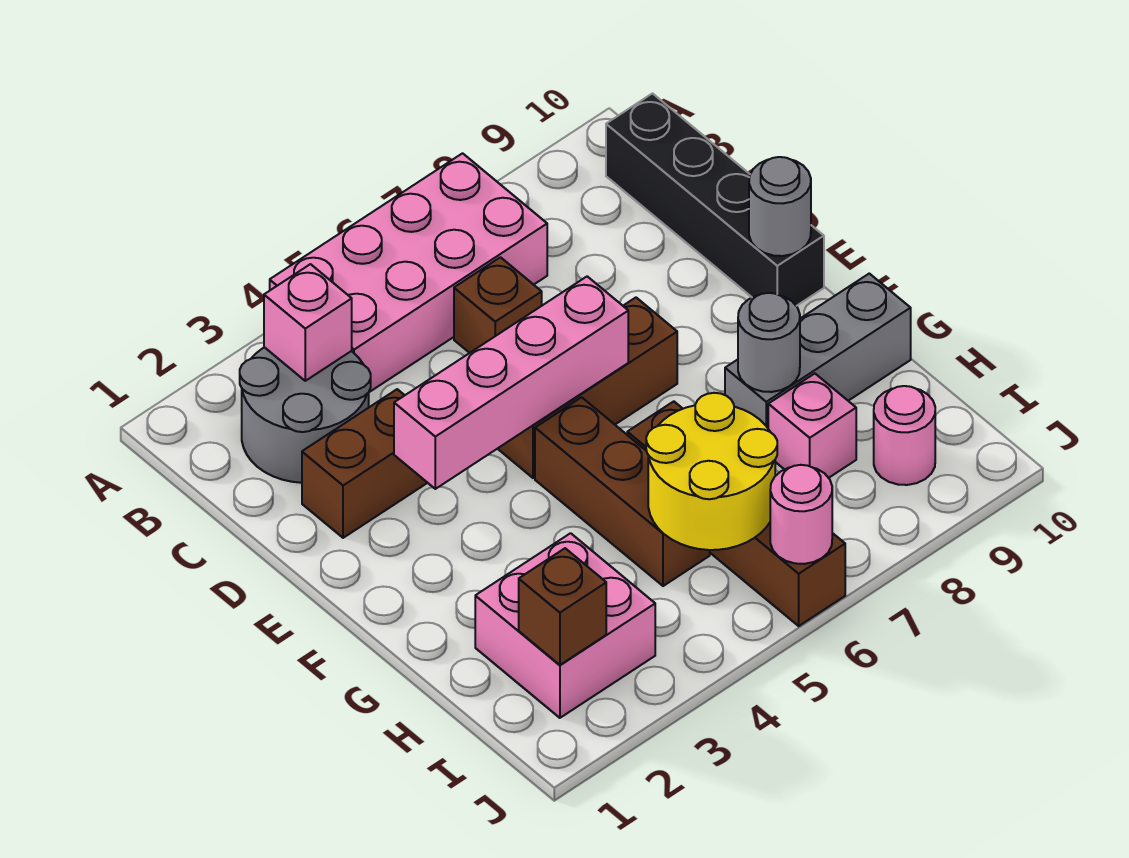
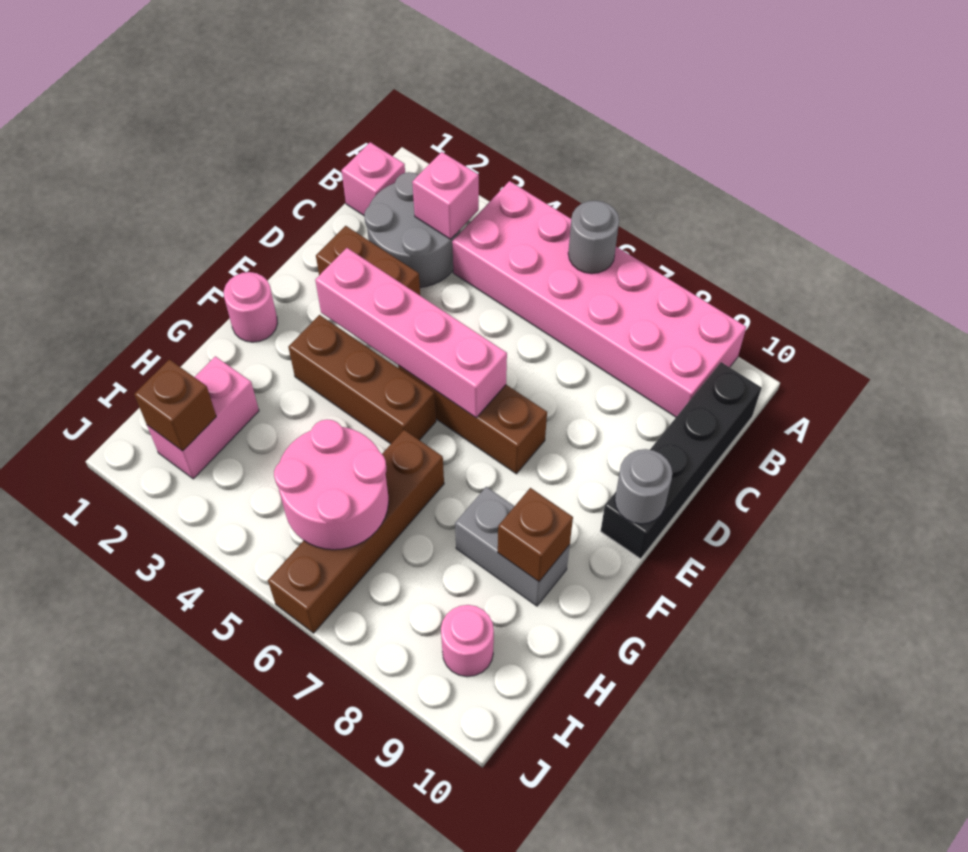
pink brick A4:B7 level 1 -> pink brick A4:B9 level 1
brown brick C6 level 1 -> brown brick G9 level 2
brown brick F5:H5 level 1 -> brown brick F3:F5 level 1
grey brick G8:G10 level 1 -> grey brick G8:G9 level 1
grey round brick G8 level 2 -> grey round brick A6 level 2
pink brick H2:I3 level 1 -> pink brick H2:I2 level 1
yellow round brick H5:I6 level 2 -> pink round brick H5:I6 level 2
pink brick H8 level 1 -> pink brick B1 level 1
pink round brick J6 level 2 -> pink round brick F1 level 1

